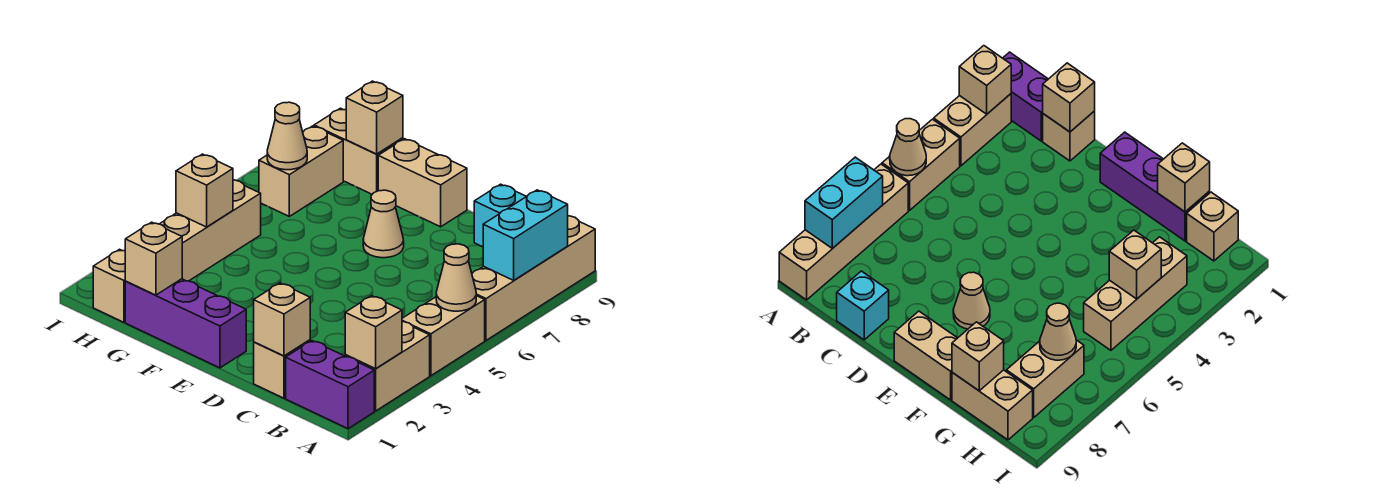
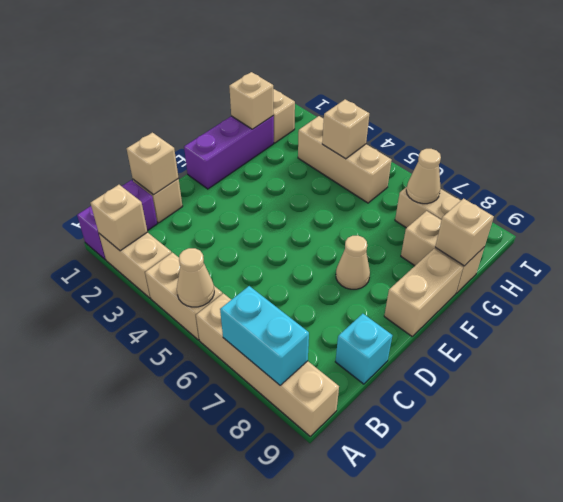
tan brick G9:H9 level 1 -> tan brick G8:G9 level 1

